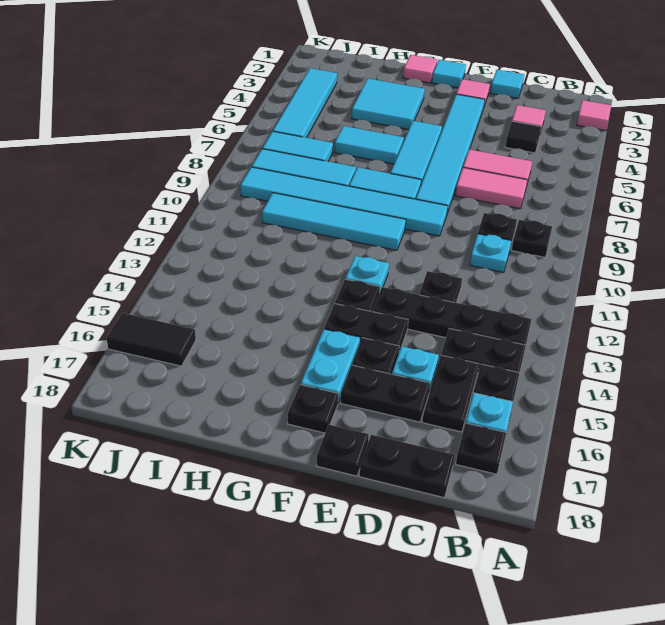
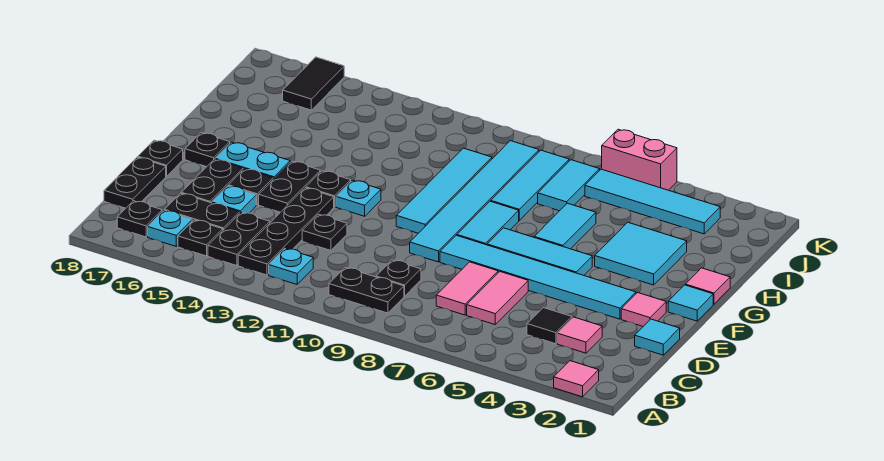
black plate B9 level 1 -> black plate B9:B10 level 1
cyan plate C10 level 1 -> cyan plate B12 level 1
none -> pink brick K5:K6 level 1

